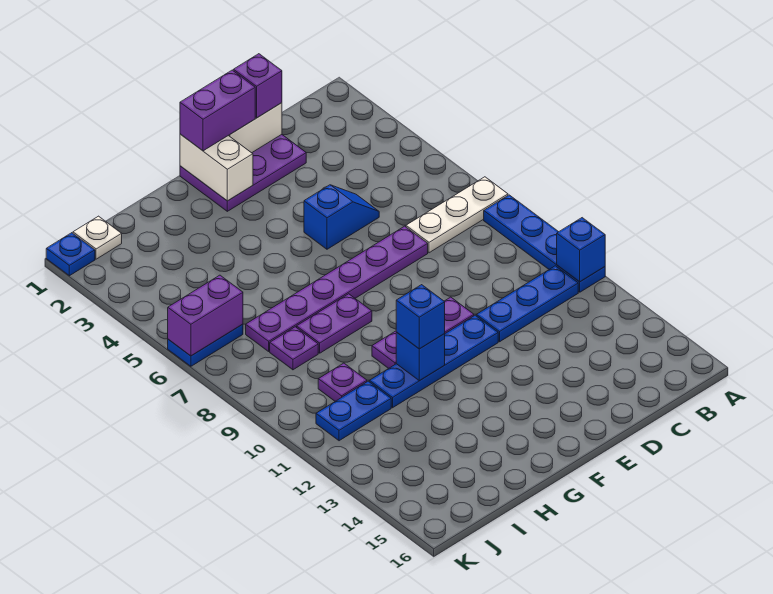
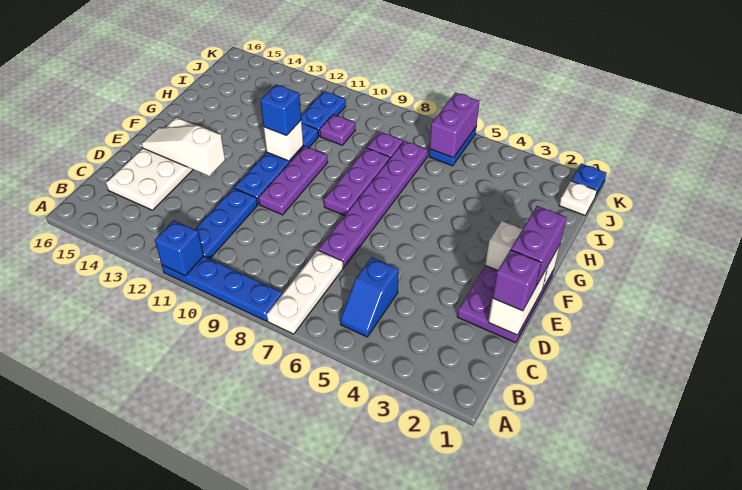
none -> white plate C14:F15 level 1
blue slope D5:E5 level 1 top E -> blue slope B5:C5 level 1 top C
none -> white slope E13:E15 level 2 top 13
purple plate G8:H8 level 1 -> purple plate F8:H8 level 1
blue brick G11 level 2 -> white brick G11 level 2

